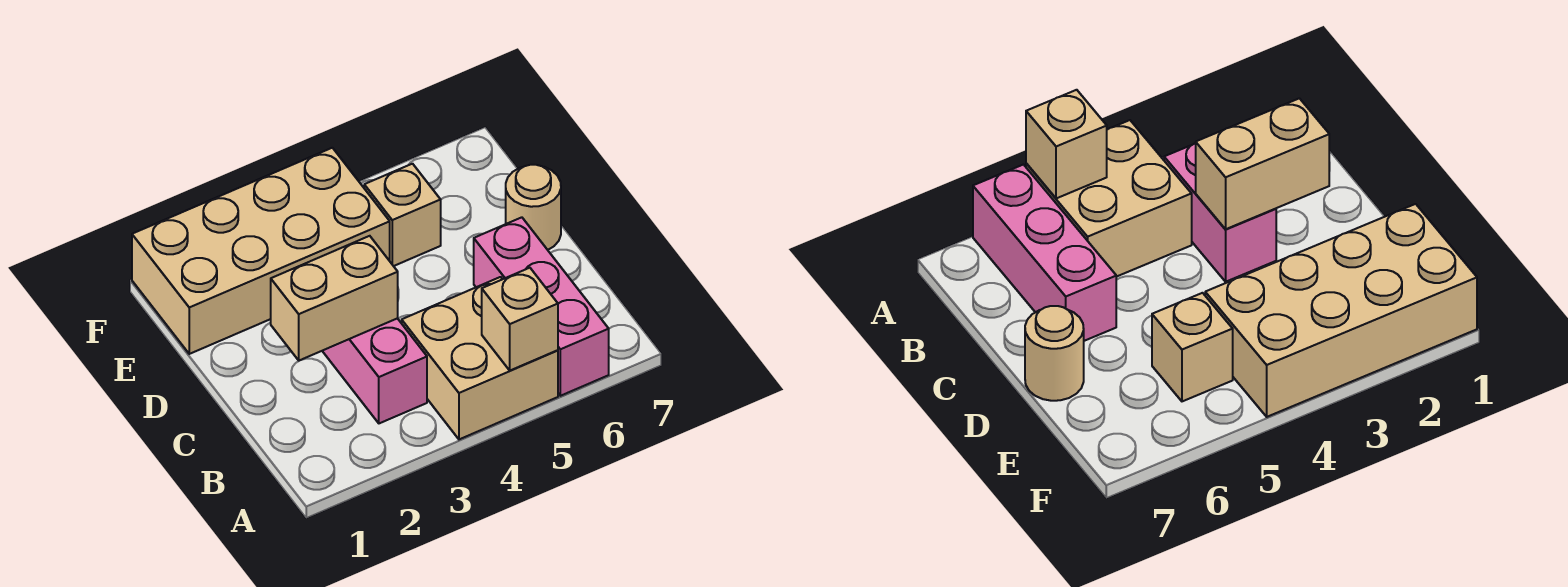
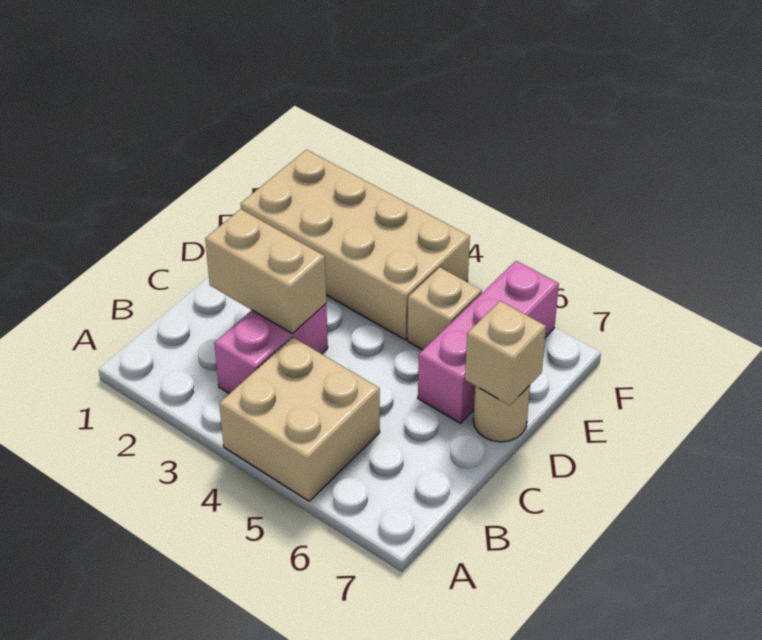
tan brick A5 level 2 -> tan brick D7 level 2
pink brick A6:C6 level 1 -> pink brick D6:F6 level 1

